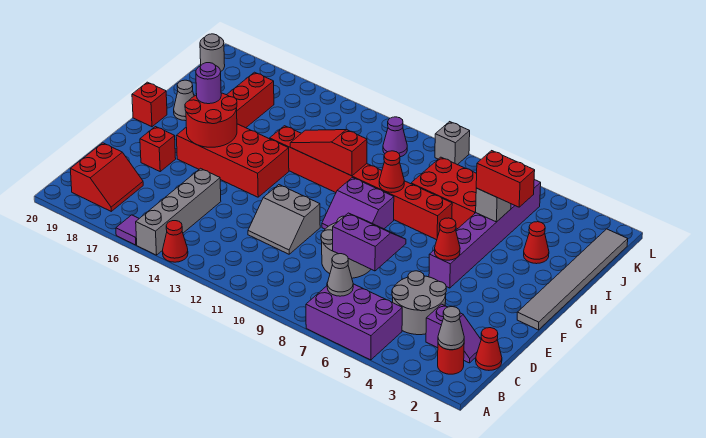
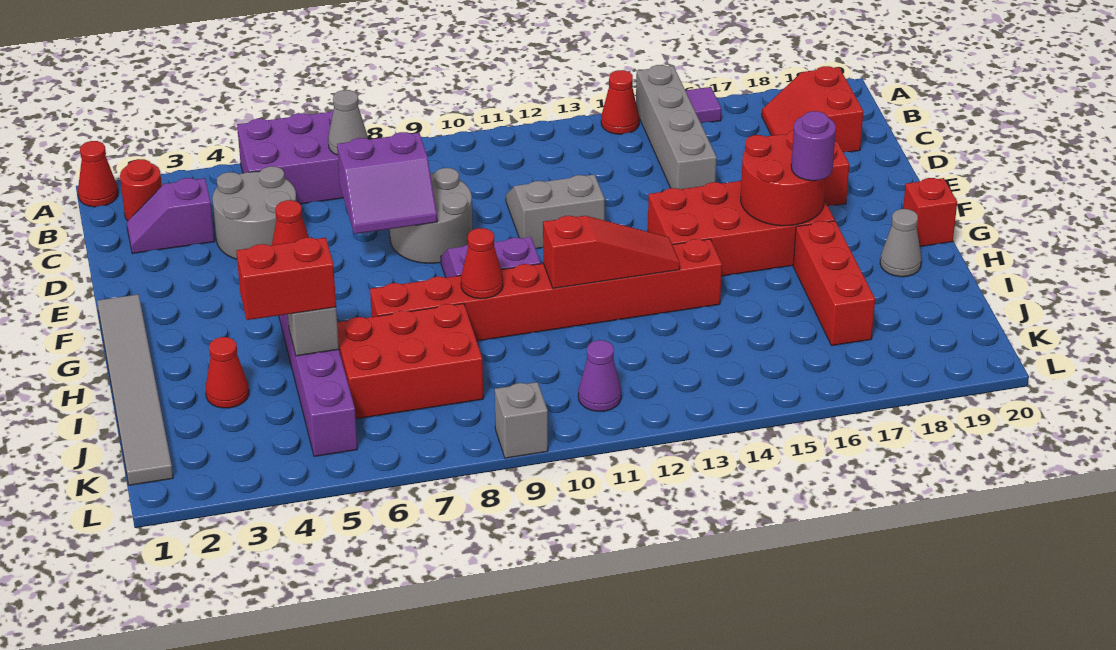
grey cone B2 level 2 -> none
red cone C1 level 1 -> red cone A1 level 1
grey round brick K20 level 1 -> none

